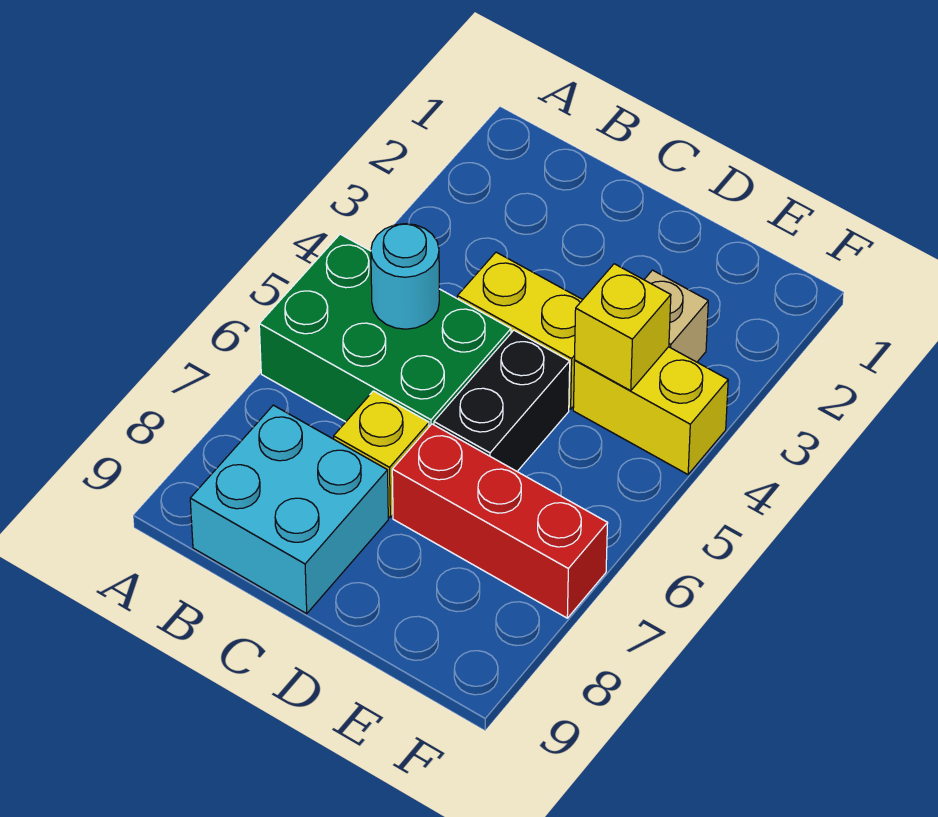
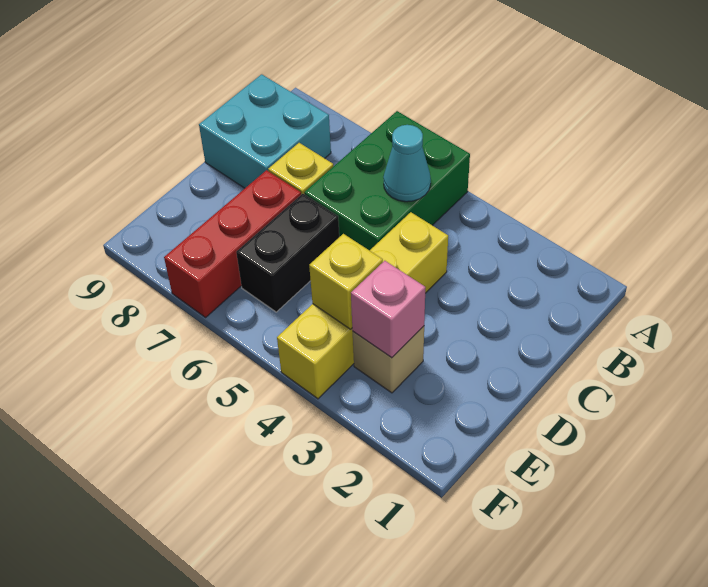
cyan round brick B5 level 2 -> cyan cone B5 level 2
black brick D5:D6 level 1 -> black brick D6:E6 level 1
none -> pink brick E3 level 2

